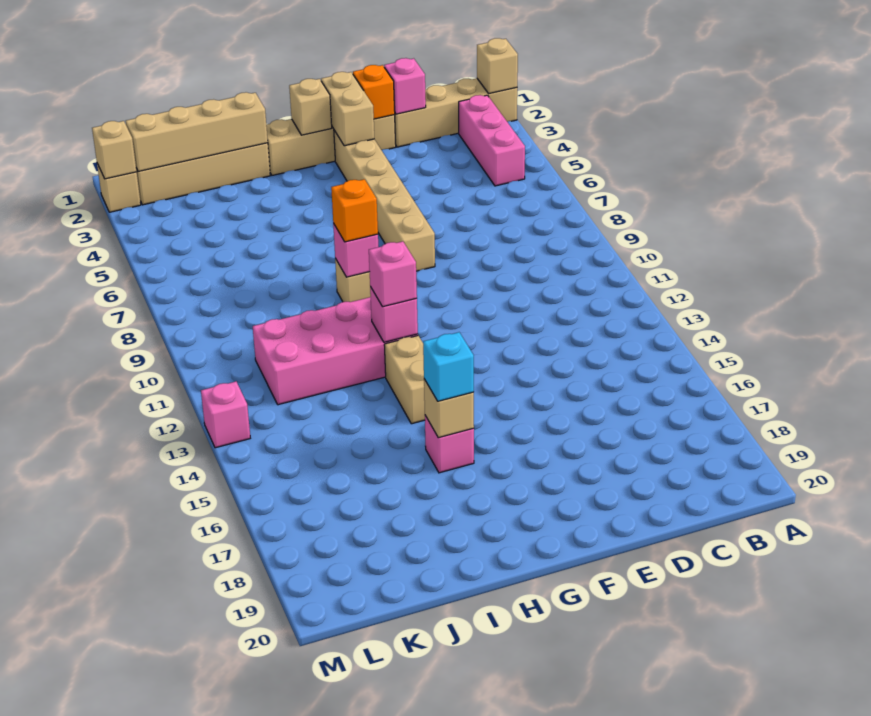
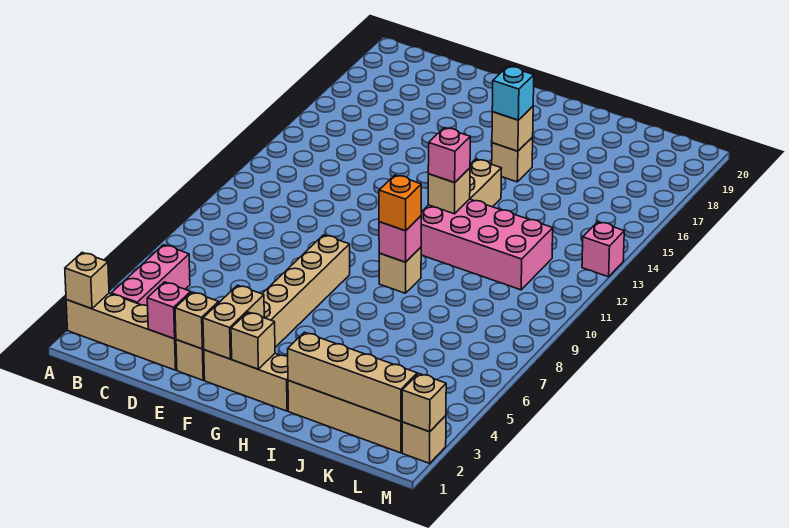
orange brick E2 level 2 -> tan brick E2 level 2
pink brick H12 level 2 -> tan brick H12 level 2
pink brick H16 level 1 -> tan brick H16 level 1

